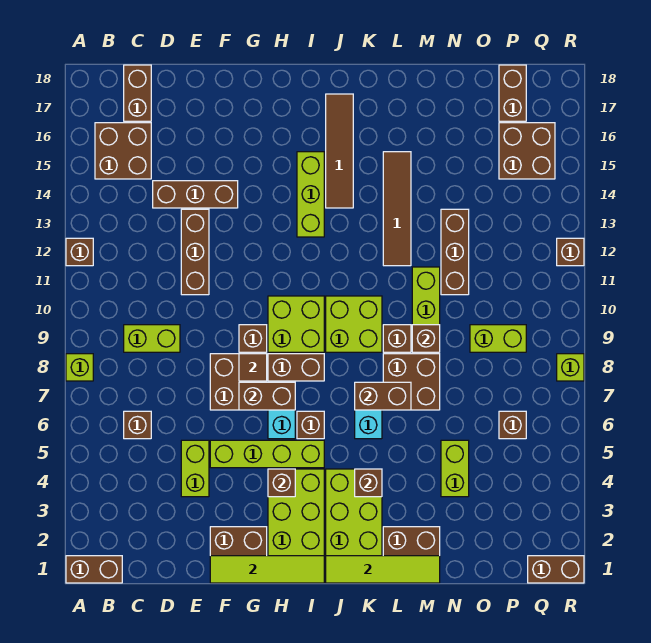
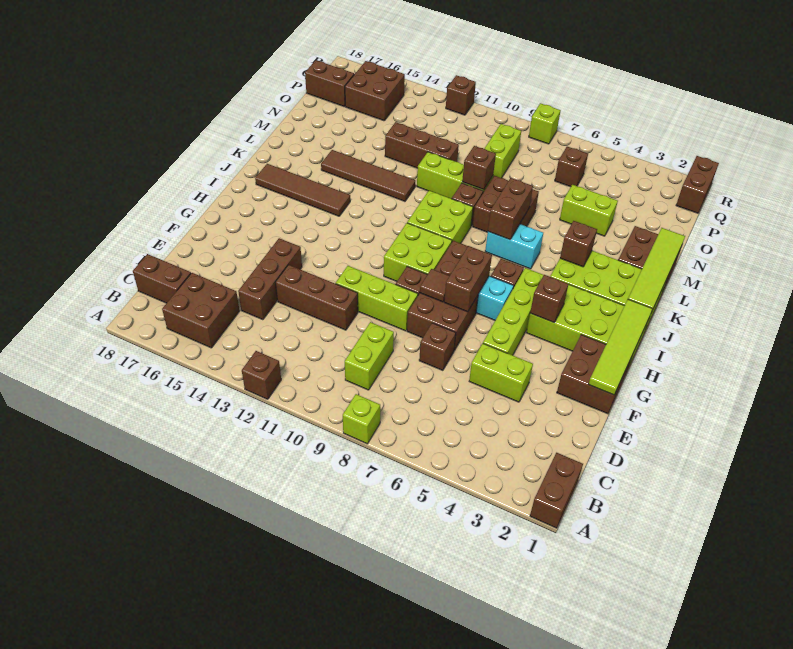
brown brick C6 level 1 -> brown brick E7 level 1
lime brick I13:I15 level 1 -> lime brick F9:F11 level 1

